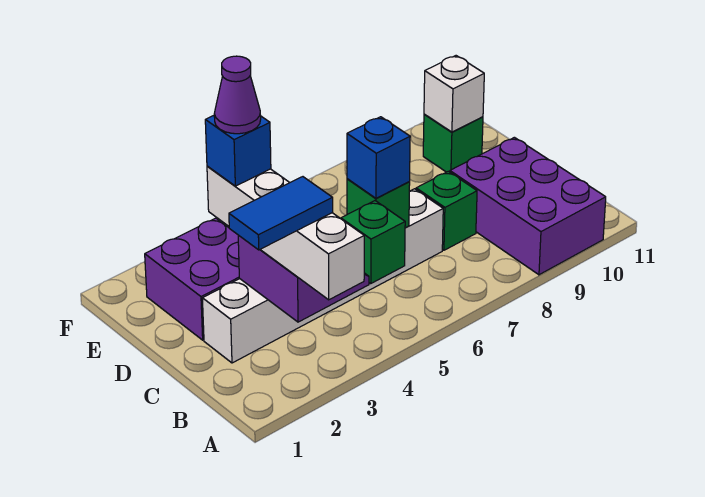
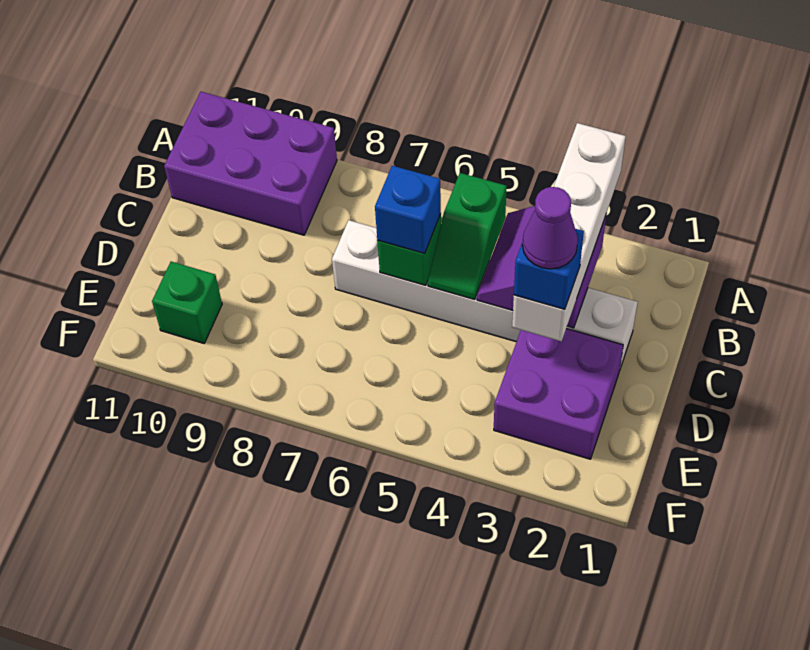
purple brick A9:C10 level 1 -> purple brick A9:B11 level 1
blue tile B2:B3 level 4 -> none
green brick C8 level 1 -> none
white brick E10 level 2 -> none

